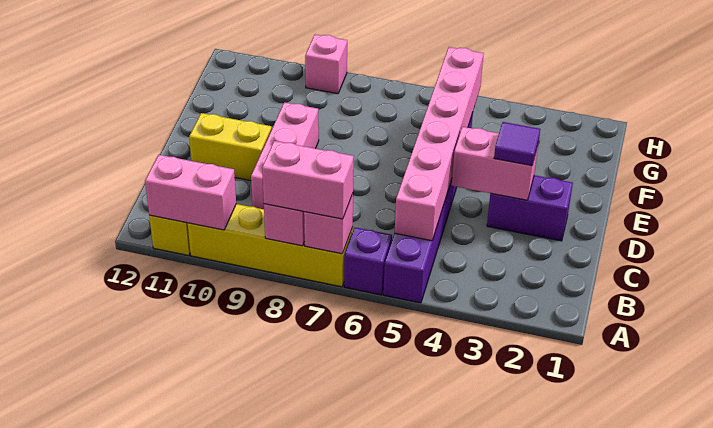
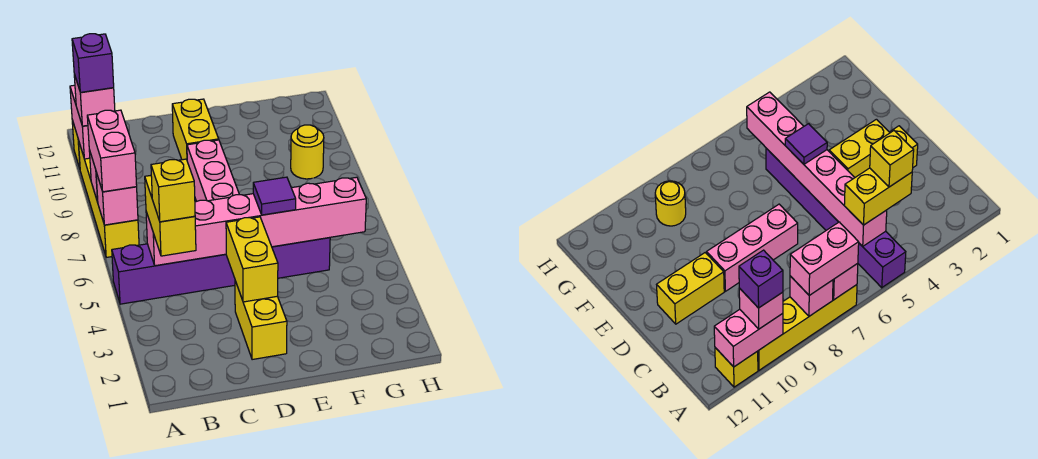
purple brick A6 level 1 -> purple brick A10 level 4
none -> yellow brick B4:B5 level 3
none -> yellow brick B4 level 4
pink brick C9:E9 level 1 -> pink brick D7:D9 level 1
purple brick D2:D3 level 1 -> yellow brick D2:D3 level 1
pink brick D3:D4 level 2 -> yellow brick D3:D4 level 2
purple tile D3 level 3 -> purple tile E5 level 3
none -> yellow round brick G9 level 1
pink brick H9 level 1 -> pink brick A10 level 3

